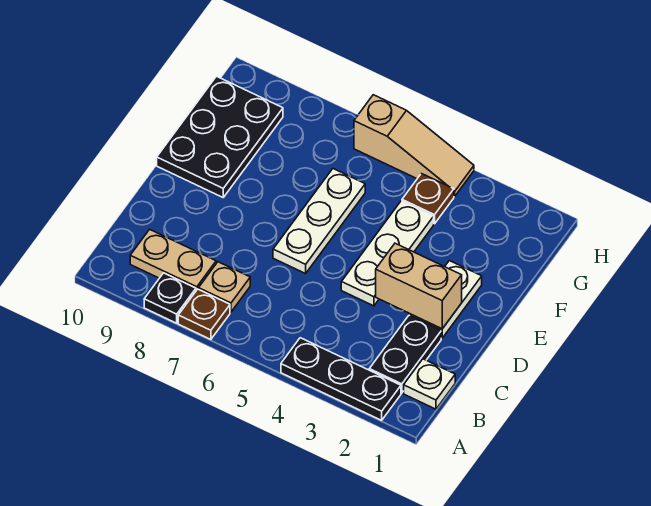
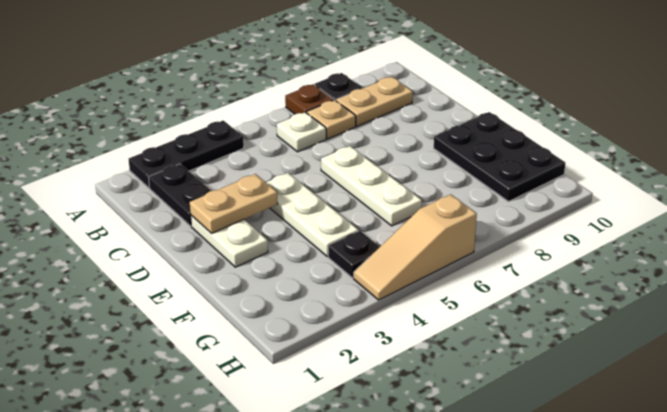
white plate B1 level 1 -> white plate B6 level 1
tan brick D2:D3 level 2 -> tan plate D2:D3 level 2
brown plate G4 level 1 -> black plate G4 level 1

